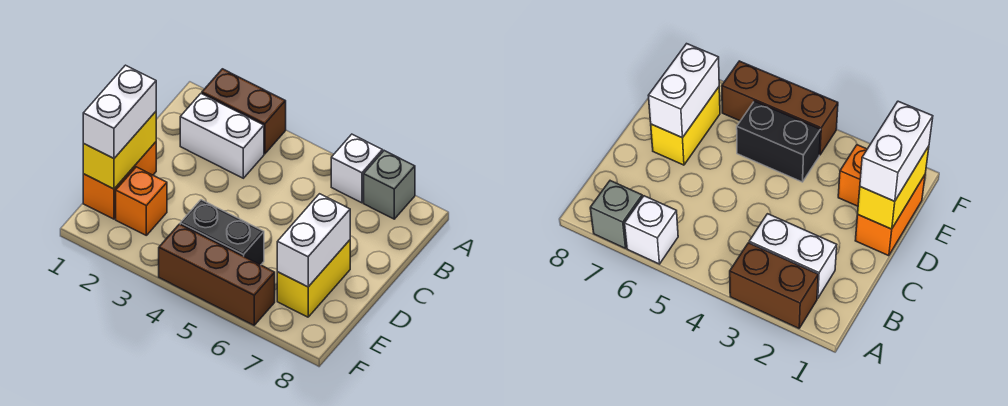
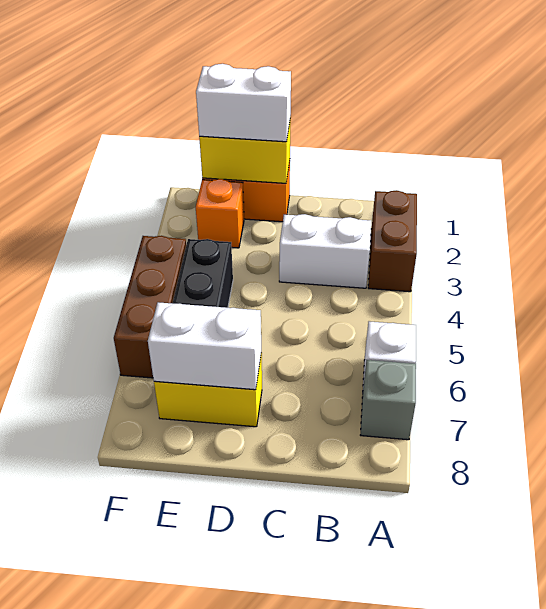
white brick B2:B3 level 1 -> white brick B3:C3 level 1

